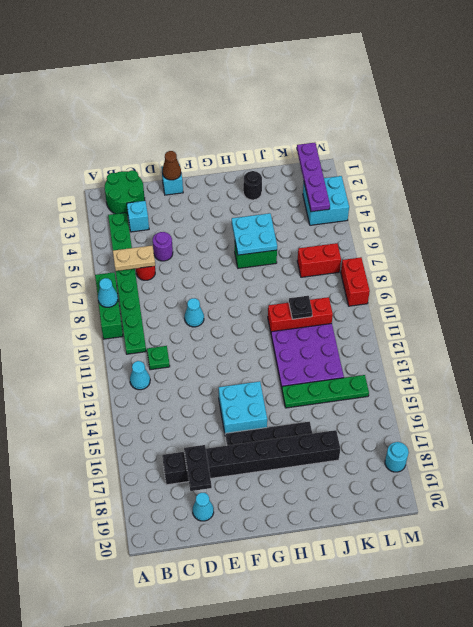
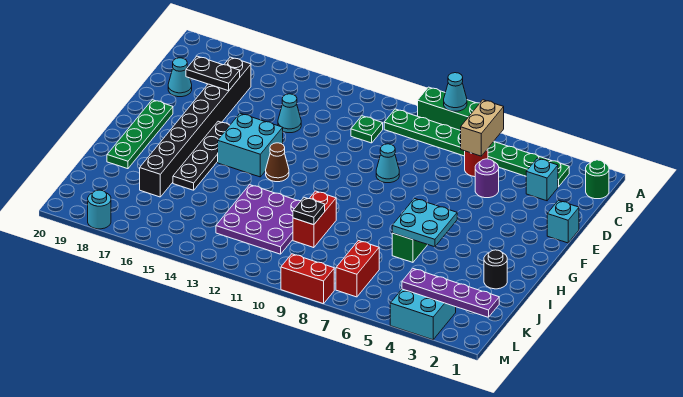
green round brick B1:C2 level 1 -> green round brick B1 level 1
tan plate B6:C6 level 2 -> tan brick B6:C6 level 2
cyan cone B12 level 1 -> cyan cone D14 level 1
brown cone E1 level 2 -> brown cone G13 level 1
red brick I10:K10 level 1 -> red brick I10:J10 level 1
green plate I14:L14 level 1 -> green plate F19:I19 level 1

